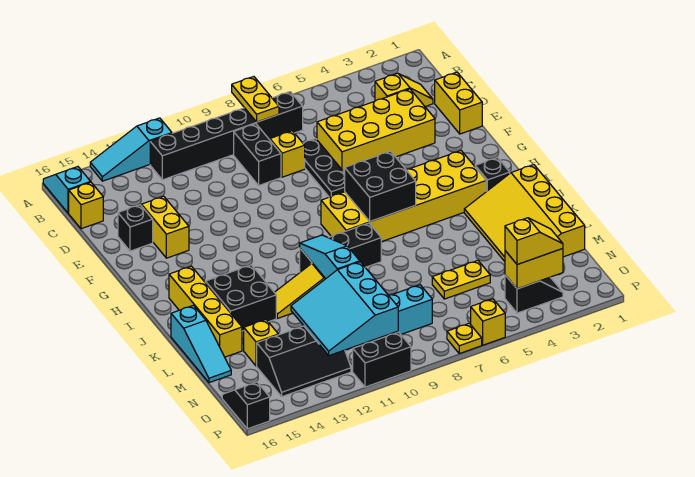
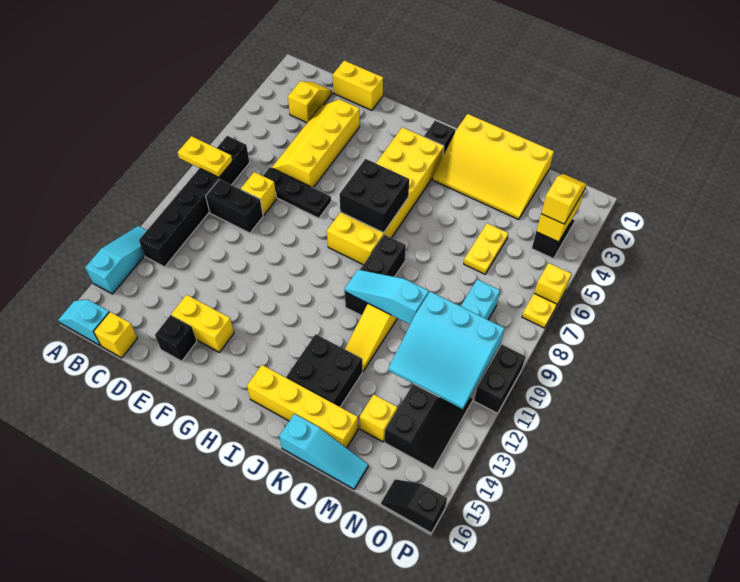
cyan slope A12:A14 level 1 top 12 -> cyan slope A12:A14 level 1 top 14
yellow brick D3:E6 level 1 -> yellow slope D3:E6 level 1 top E

